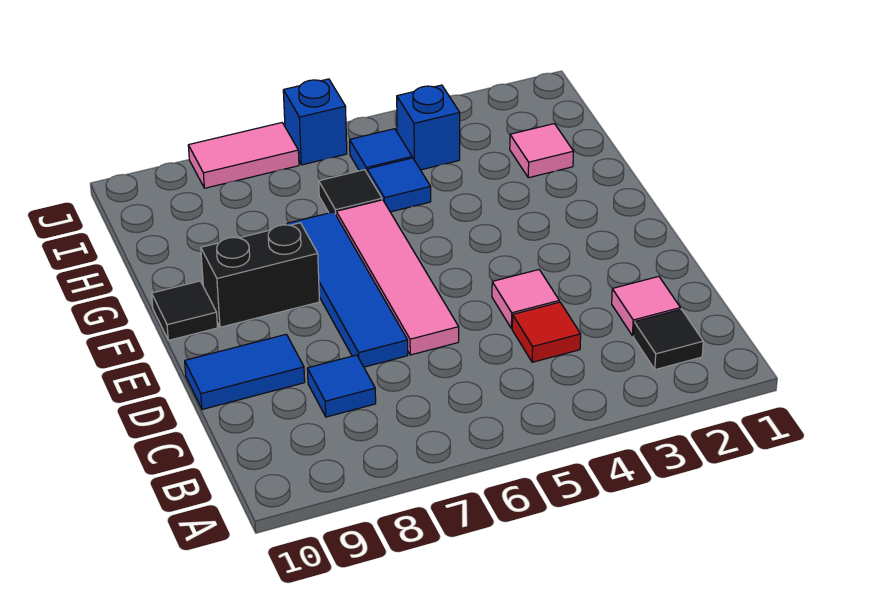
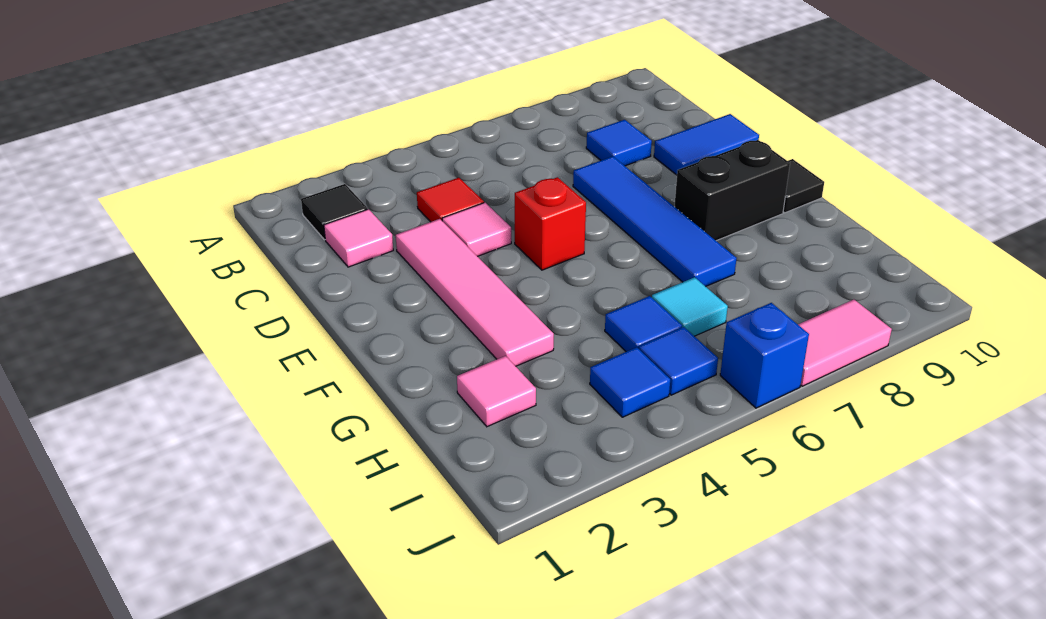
pink tile D6:G6 level 1 -> pink tile D3:G3 level 1
none -> red brick E5 level 1
black tile H6 level 1 -> cyan tile H6 level 1
blue brick I4 level 1 -> blue tile I4 level 1

